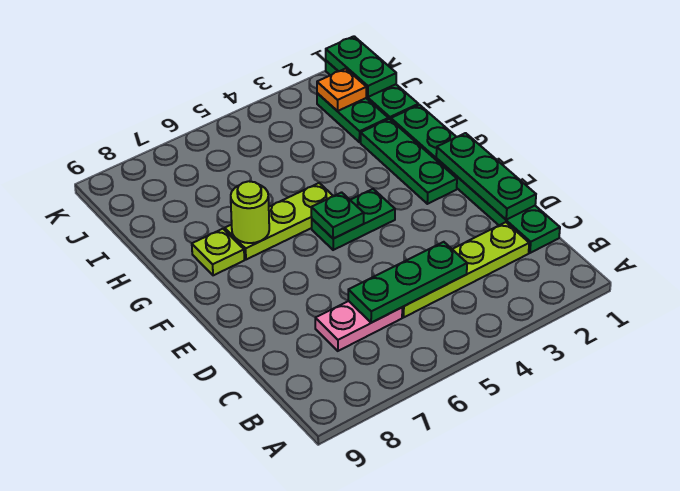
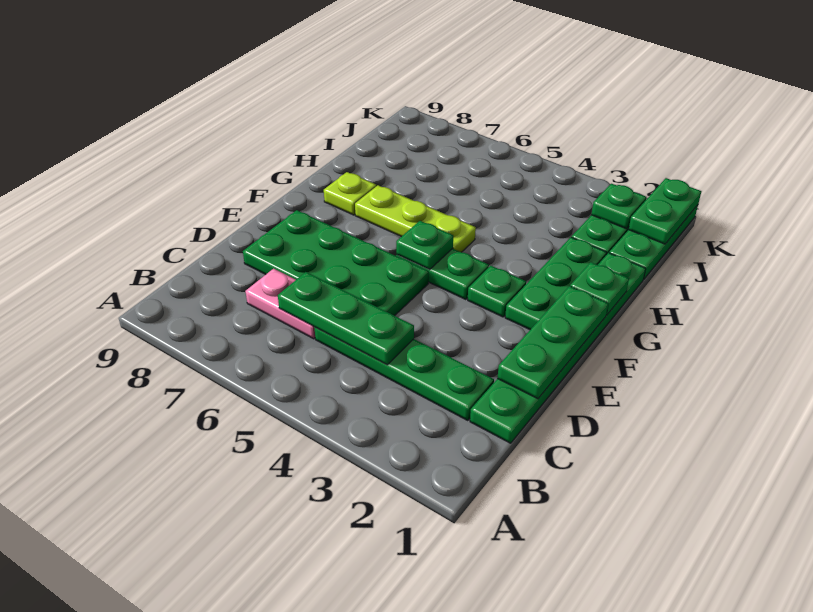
lime plate C2:C5 level 1 -> green plate C2:C5 level 1
none -> green plate D5:E8 level 1
none -> green plate F3 level 1
none -> green plate G1 level 2
lime round brick G7 level 2 -> none
orange plate J2 level 2 -> green plate J2 level 2

